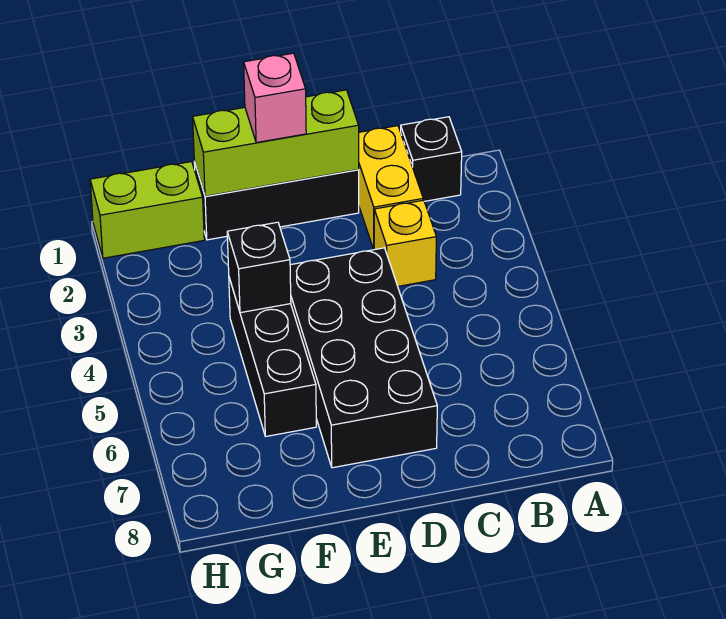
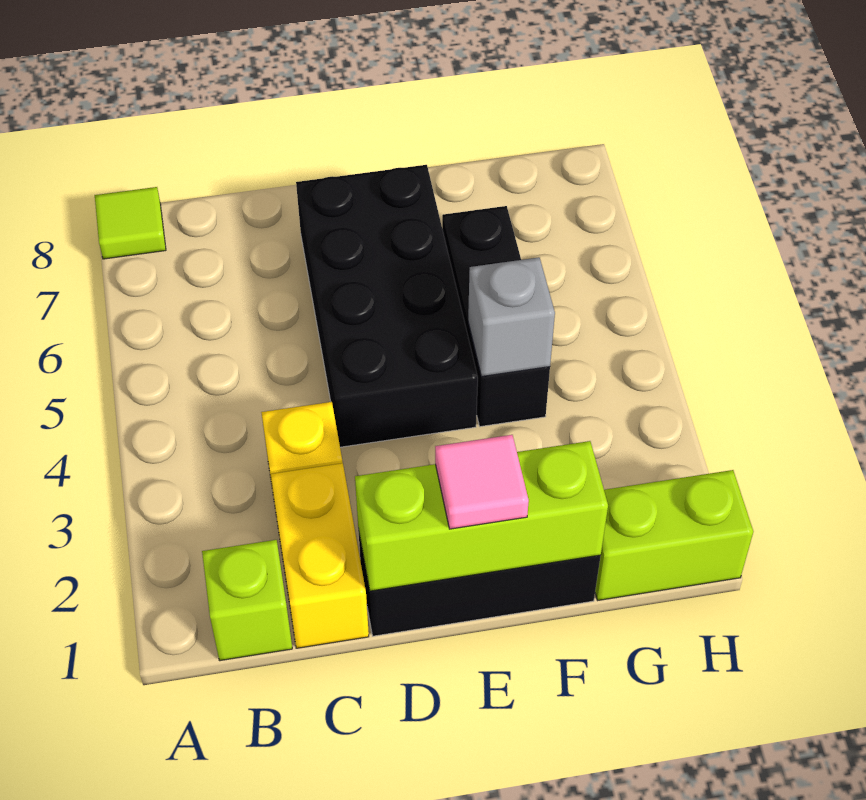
none -> lime tile A8 level 1
black brick B1 level 1 -> lime brick B1 level 1
pink brick E1 level 3 -> pink tile E1 level 3
black brick F4 level 2 -> grey brick F4 level 2

